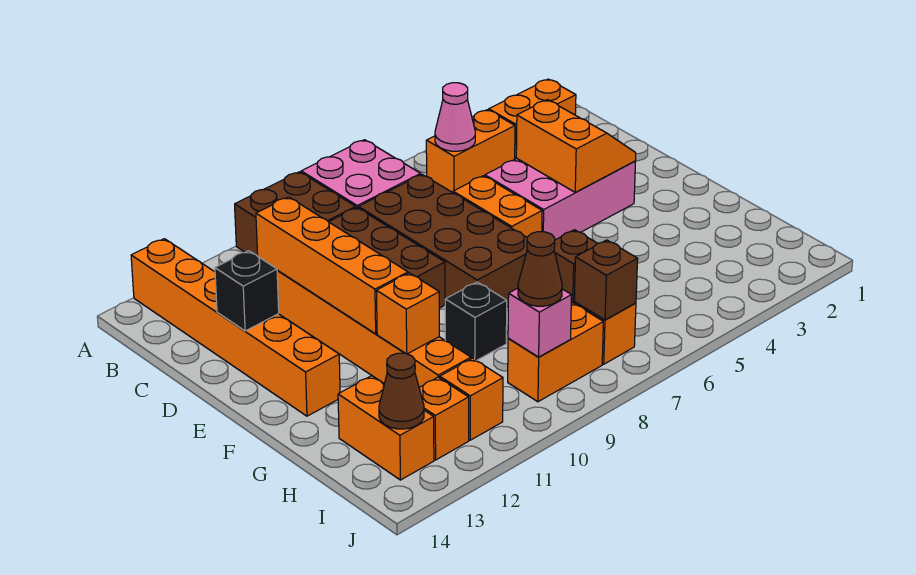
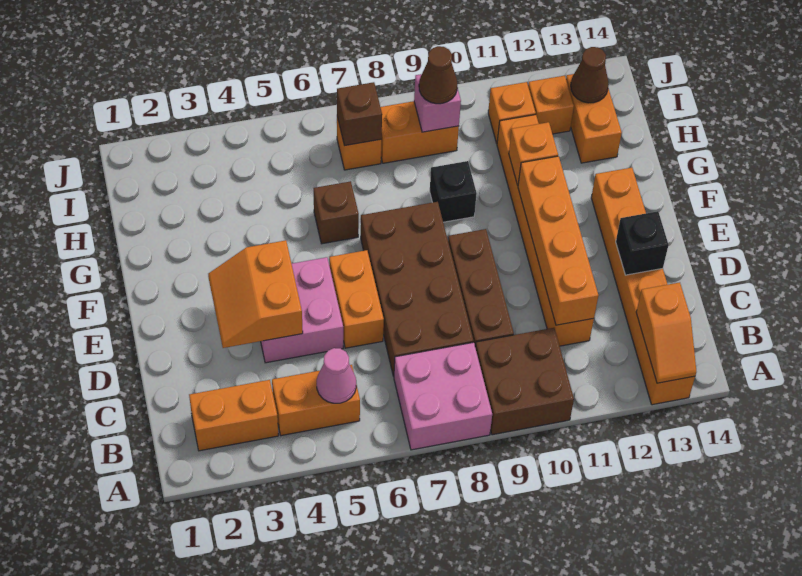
none -> orange slope A13:B13 level 2 top B
pink brick D3:E5 level 1 -> pink brick D4:E5 level 1

